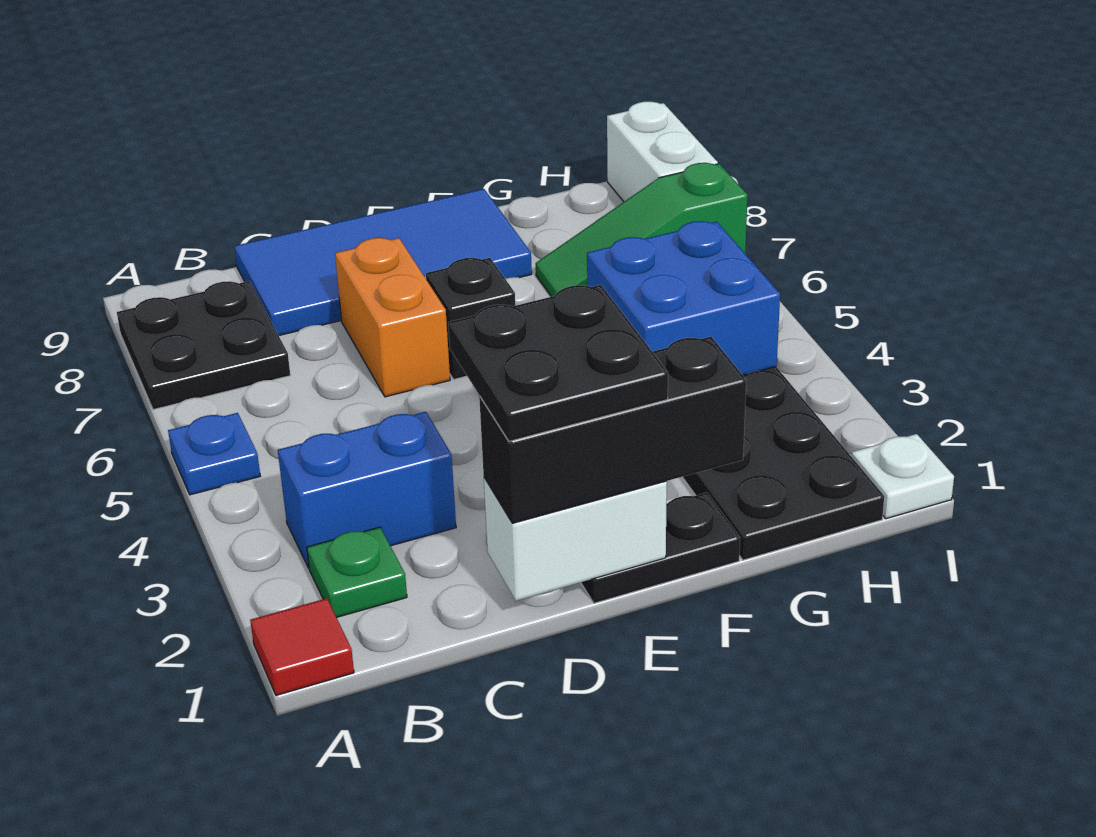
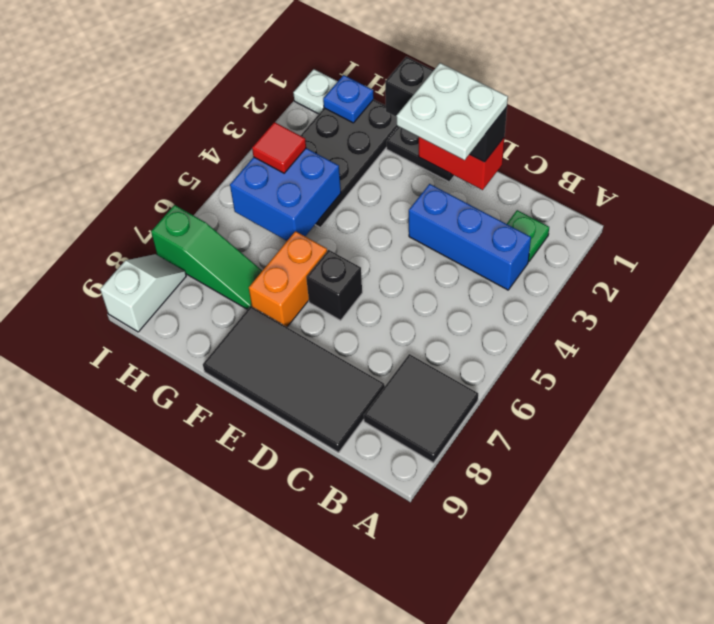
red tile A1 level 1 -> red tile H4 level 3
blue plate A5 level 1 -> blue plate H1 level 2
black plate A7:B8 level 1 -> black tile A7:B8 level 1
blue brick B3:C3 level 1 -> blue brick B3:D3 level 1
blue tile C8:F9 level 1 -> black tile C8:F9 level 1
white brick D1:E1 level 2 -> red brick D1:E1 level 2
black plate D1:E2 level 4 -> white plate D1:E2 level 4
orange brick D6:D7 level 1 -> orange brick F6:F7 level 1
white brick I8:I9 level 1 -> white slope I8:I9 level 1 top 9

